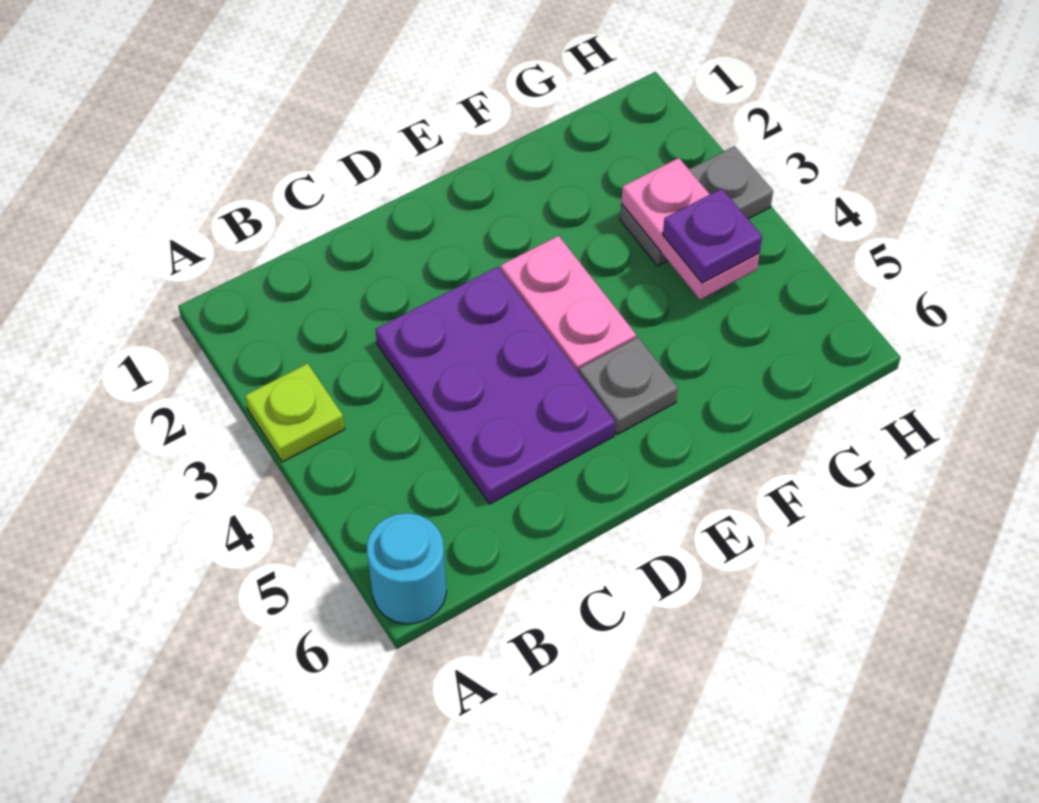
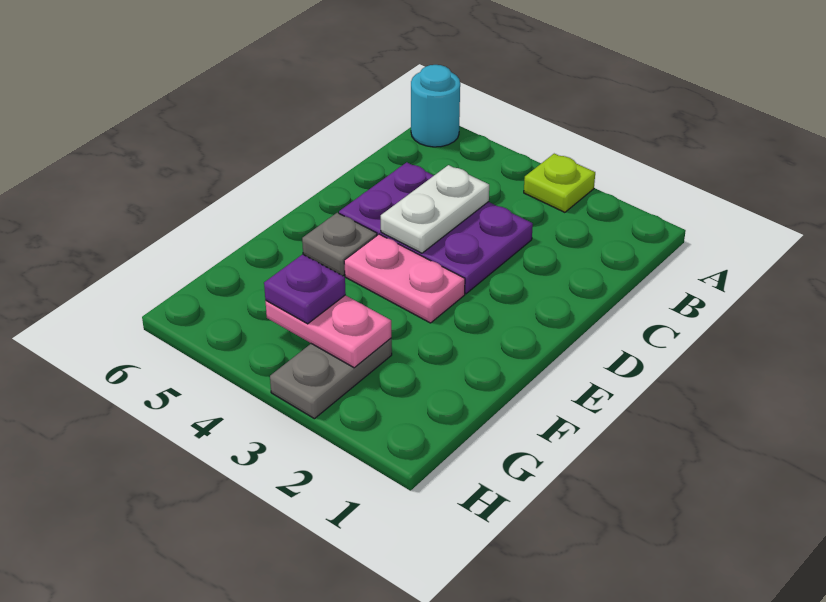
none -> white plate C4:D4 level 2

